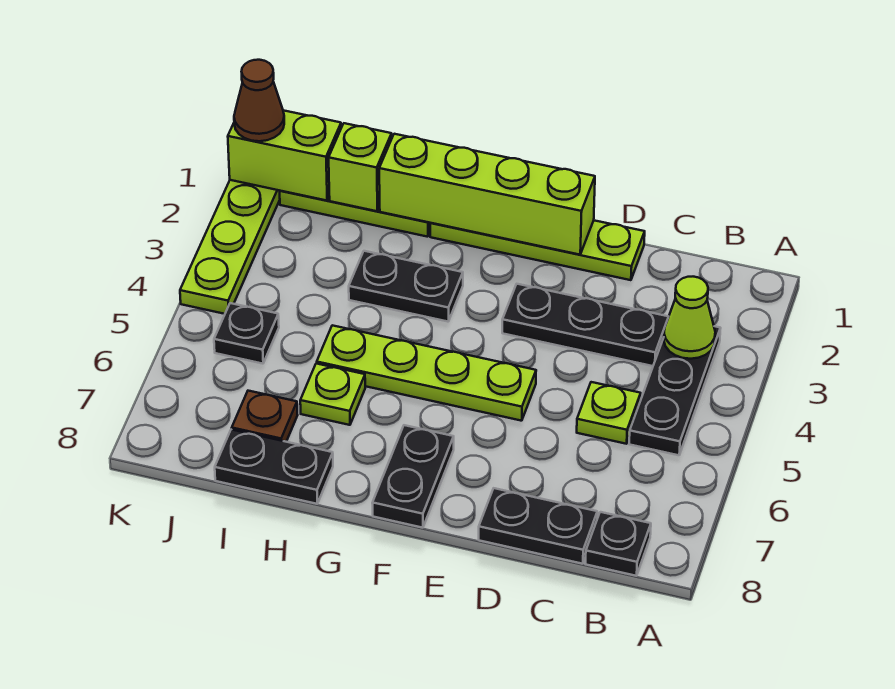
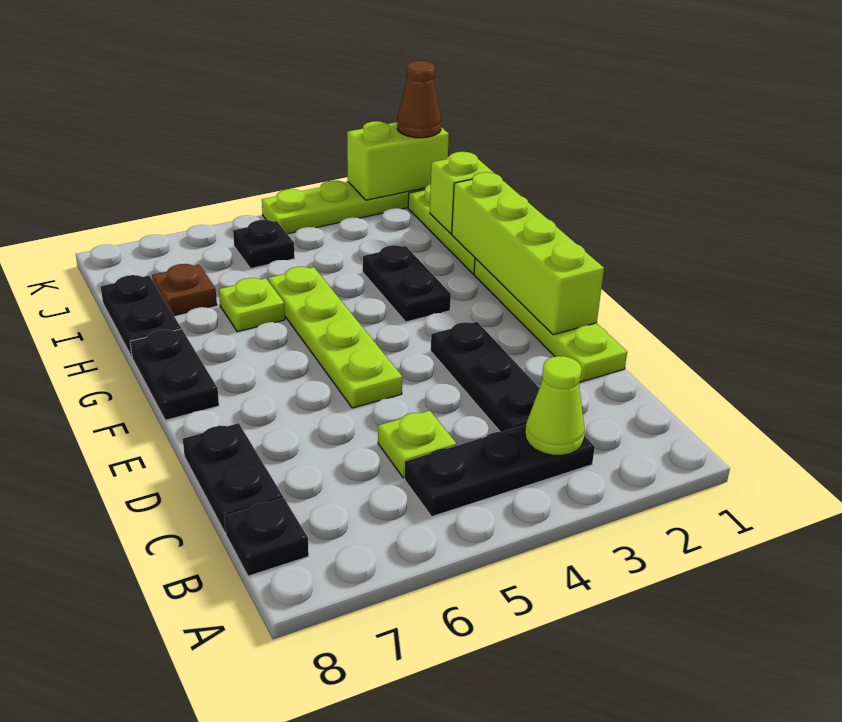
black plate F7:F8 level 1 -> black plate F8:G8 level 1
lime brick J1:K1 level 2 -> lime brick K1:K2 level 2

